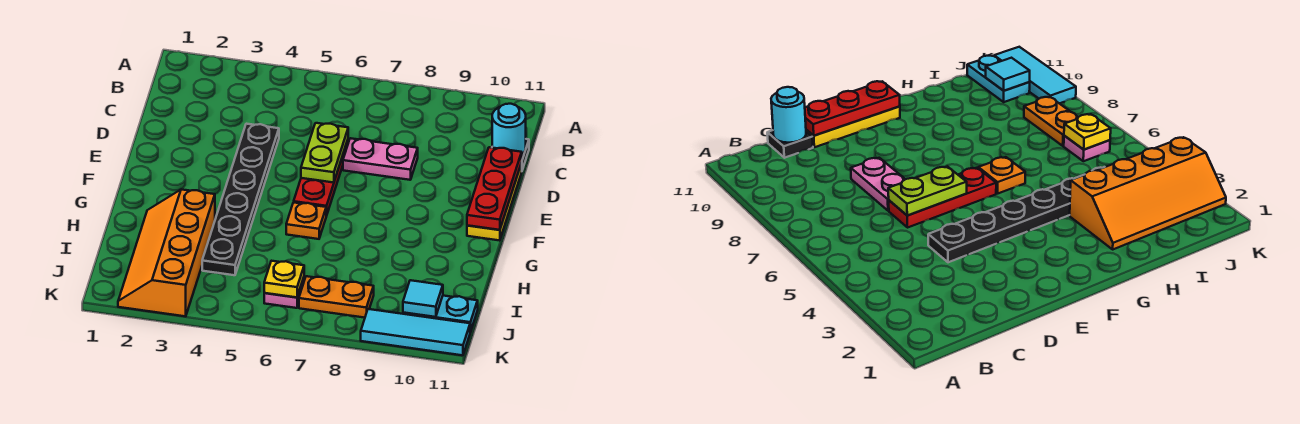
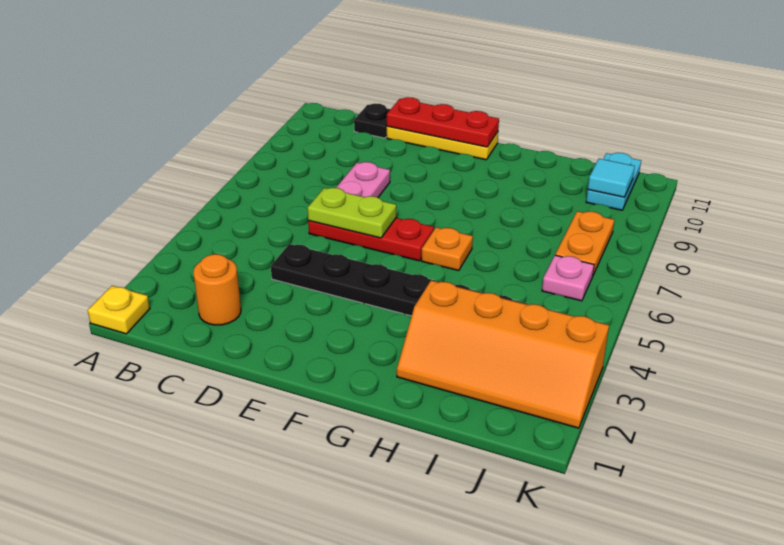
none -> orange round brick C2 level 1
cyan round brick C11 level 2 -> none
yellow plate J6 level 2 -> yellow plate A1 level 1
cyan tile K9:K11 level 1 -> none

